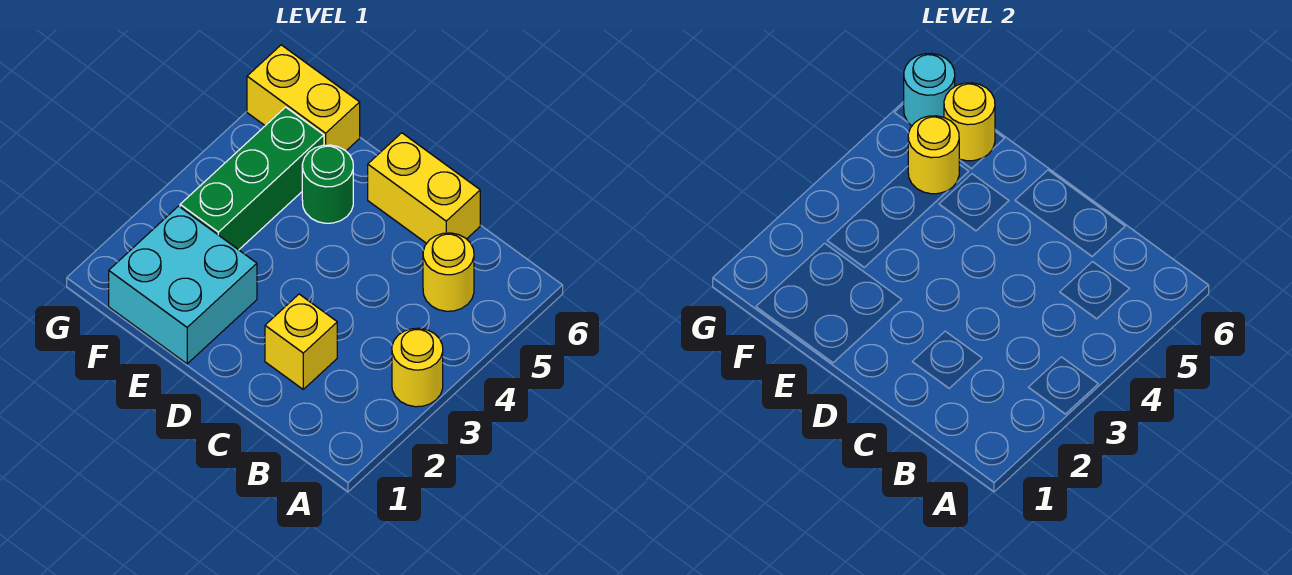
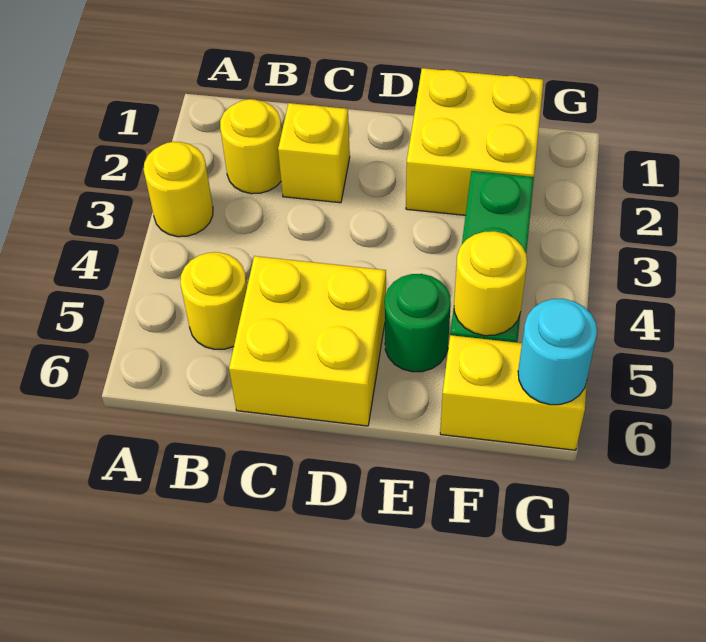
yellow brick C6:D6 level 1 -> yellow brick C5:D6 level 1
cyan brick E1:F2 level 1 -> yellow brick E1:F2 level 1
yellow round brick F6 level 2 -> yellow round brick B2 level 1

